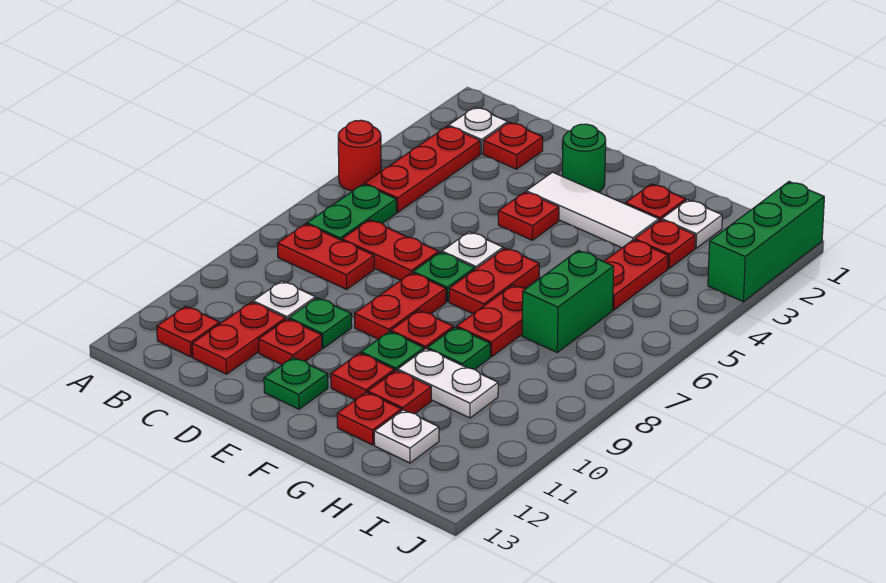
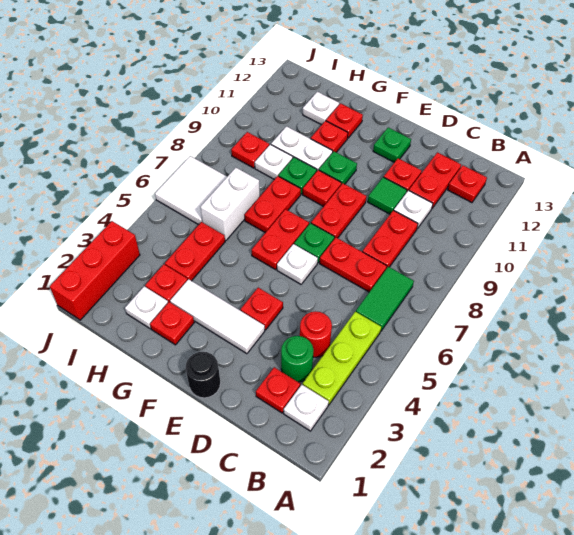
red round brick A5 level 1 -> red round brick C4 level 1
red plate B3:B5 level 1 -> lime plate B3:B5 level 1
green plate B6:B7 level 1 -> green tile B6:B7 level 1
red plate B8:C8 level 1 -> red plate C8:C9 level 1
green plate D10 level 1 -> green tile D10 level 1
none -> black round brick E1 level 1
green round brick E2 level 1 -> green round brick C3 level 1
red plate F11 level 1 -> red plate I9 level 1
green brick H6:H7 level 1 -> white brick H6:H7 level 1
none -> white plate H9 level 1
none -> white tile I6:J7 level 1
green brick J1:J3 level 1 -> red brick J1:J3 level 1

